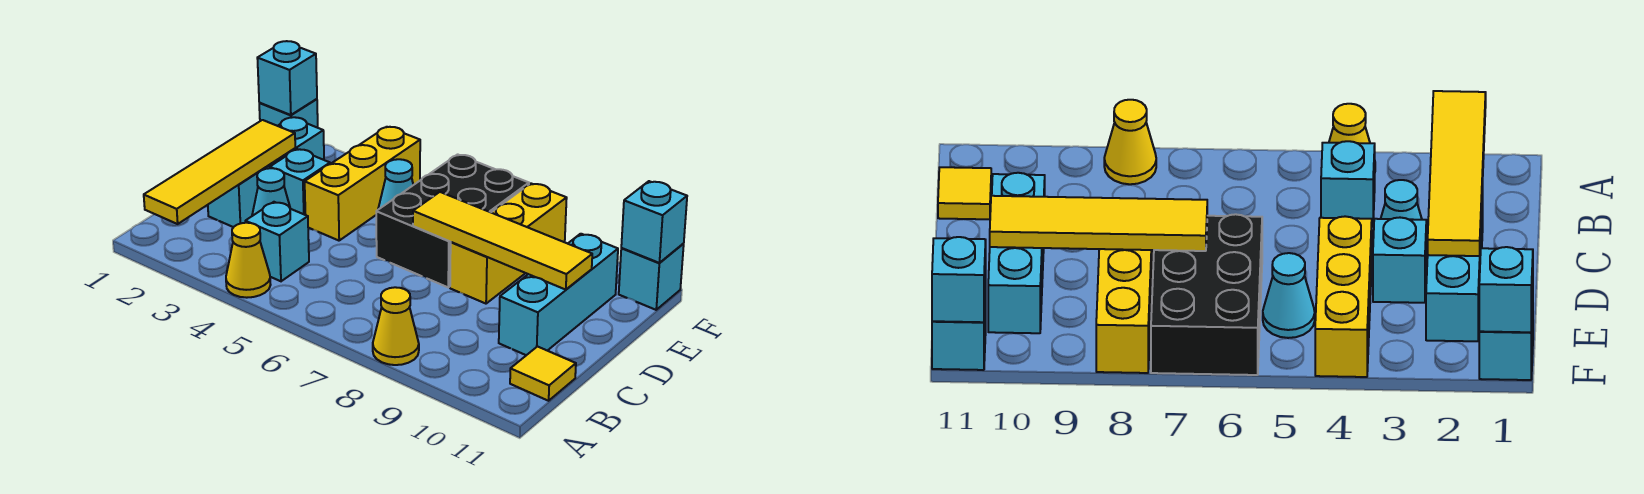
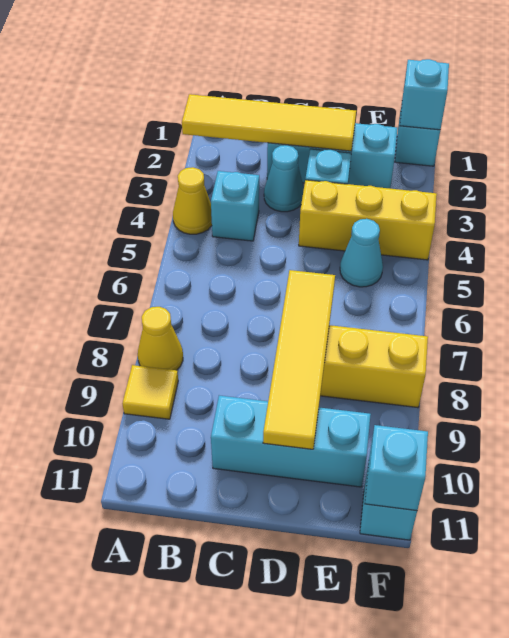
yellow tile B11 level 1 -> yellow tile A9 level 1
black brick D6:F7 level 1 -> none

